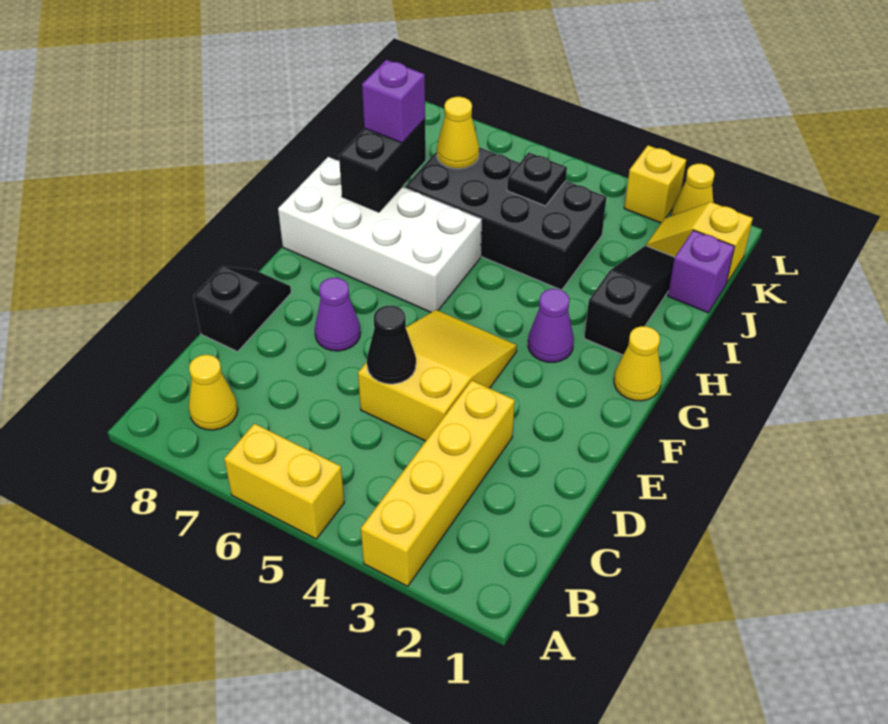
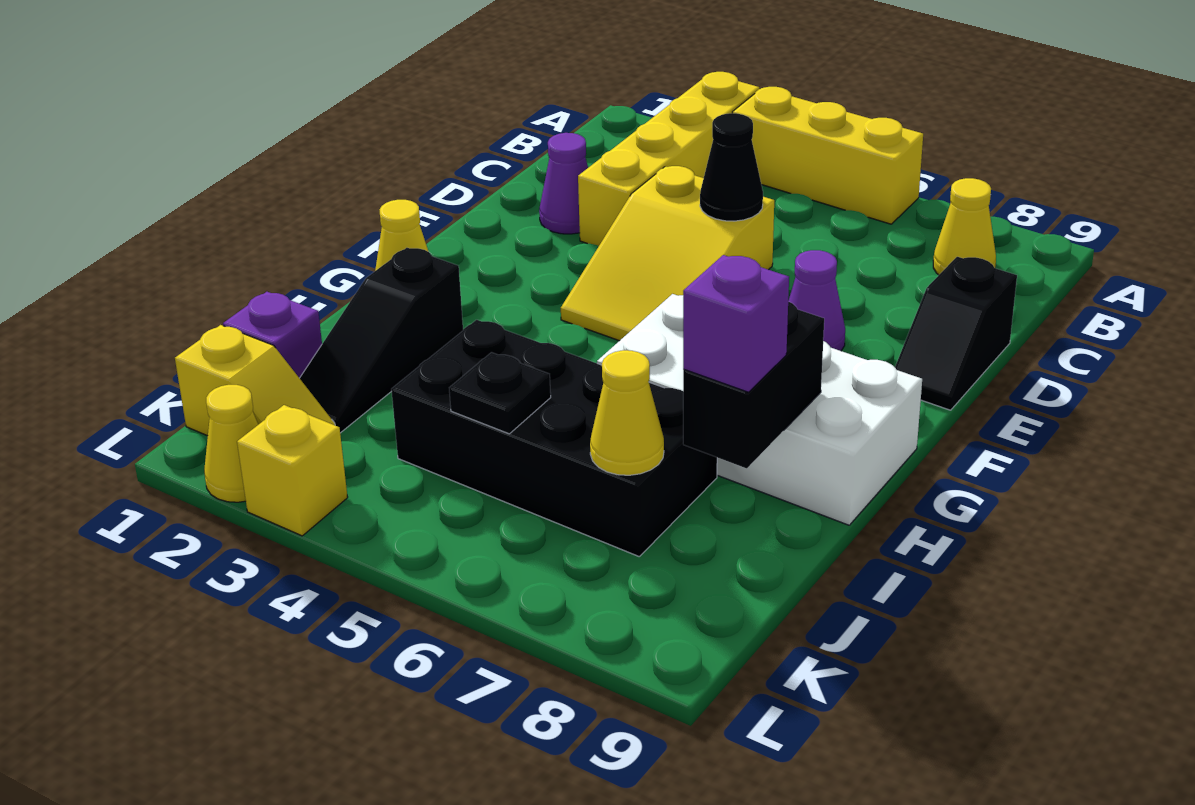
yellow brick A5:A6 level 1 -> yellow brick A4:A6 level 1
purple cone G3 level 1 -> purple cone D2 level 1

